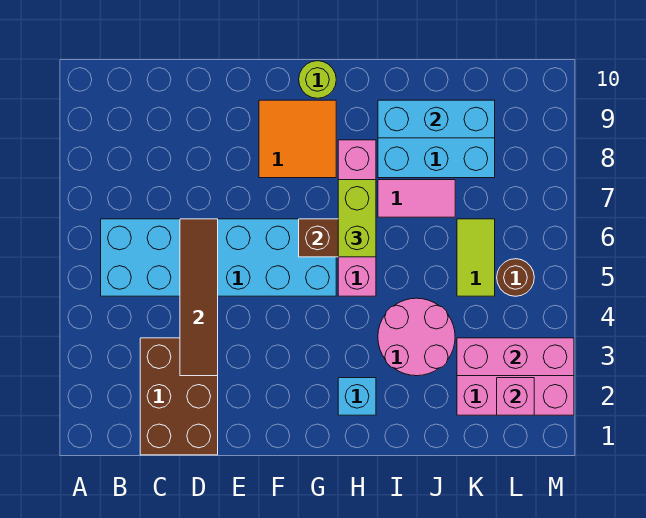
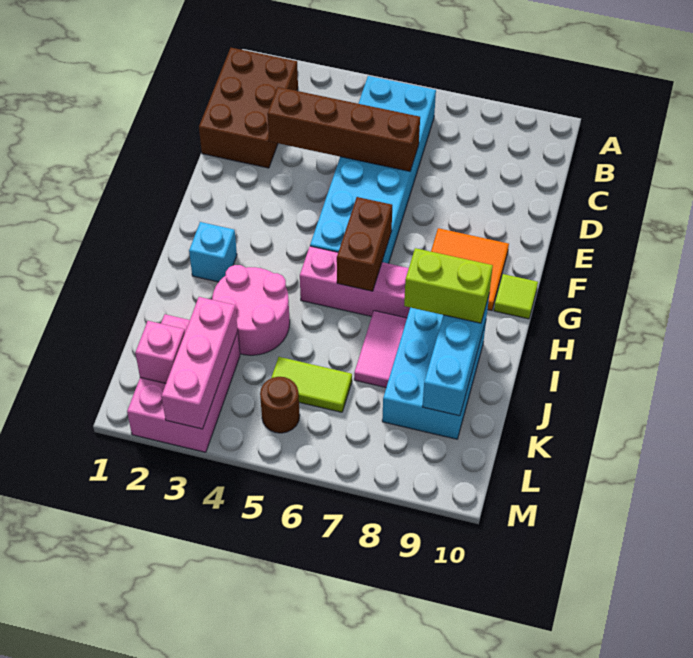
brown brick C1:D3 level 1 -> brown brick B1:D2 level 1
brown tile D3:D6 level 2 -> brown brick D3:D6 level 2
lime round brick G10 level 1 -> lime tile G10 level 1
lime brick H6:H7 level 3 -> lime brick I8:I9 level 3

